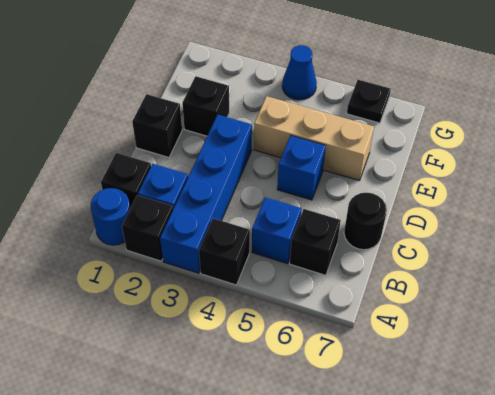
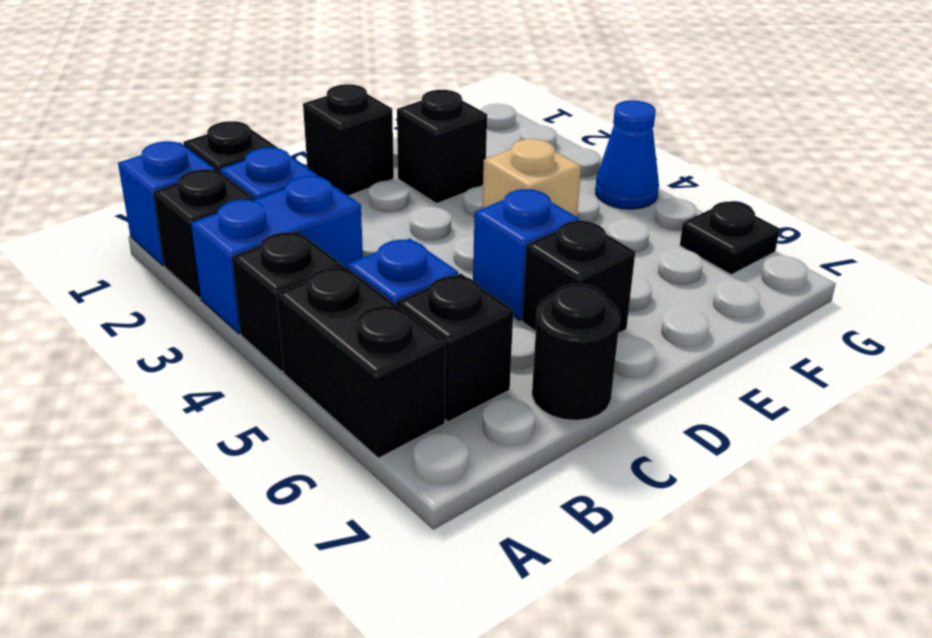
blue round brick A1 level 1 -> blue brick A1 level 1
blue brick A3:D3 level 1 -> blue brick A3:B3 level 1
none -> black brick A5:A6 level 1
none -> black brick D6 level 1
tan brick E4:E6 level 1 -> tan brick E4 level 1

